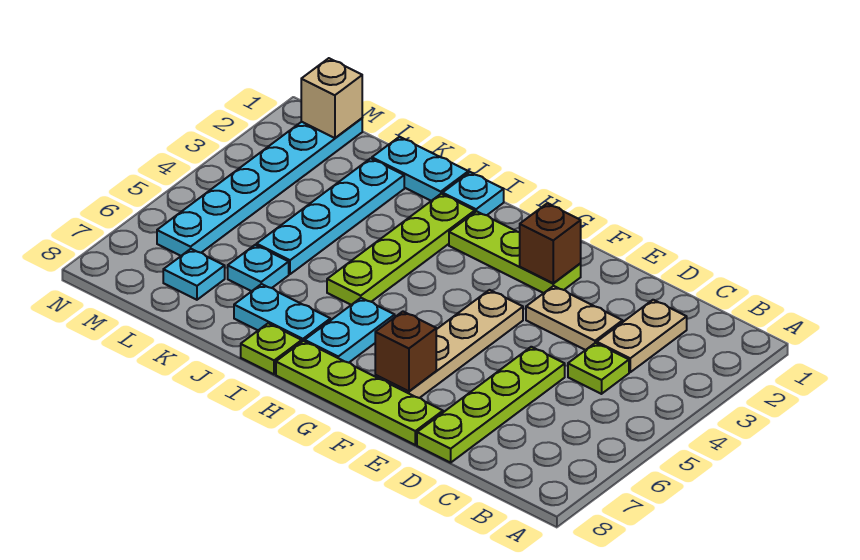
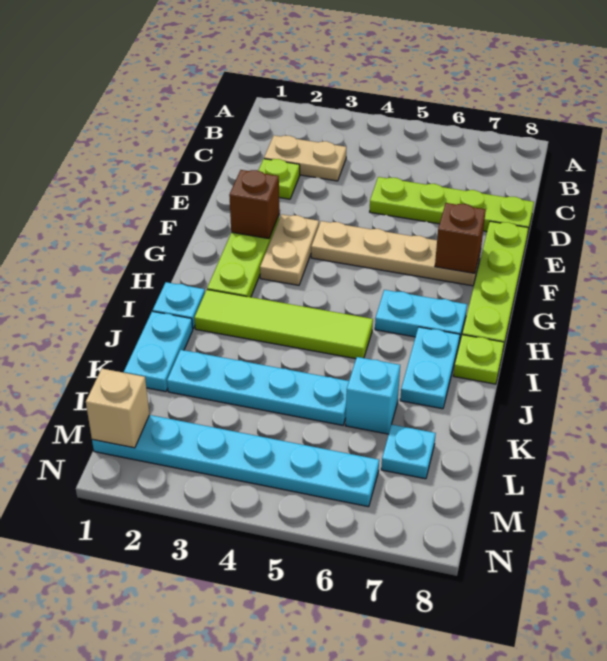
lime plate C4 level 1 -> lime plate D2 level 1
tan plate D3:E3 level 1 -> tan plate F3:G3 level 1
lime plate I2:I5 level 1 -> lime tile I2:I5 level 1
cyan plate K6 level 1 -> cyan brick K6 level 1

